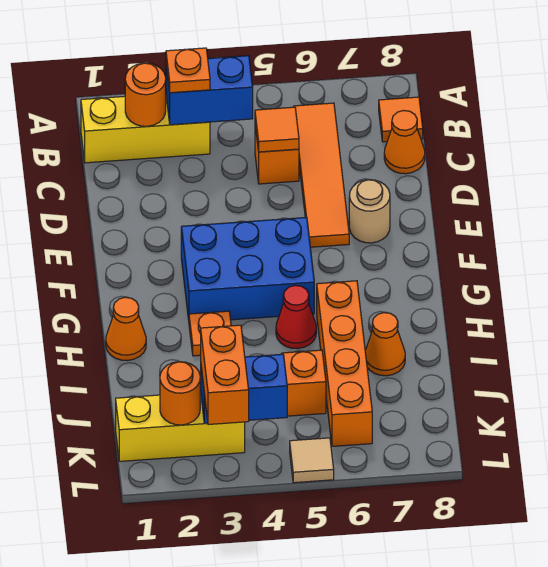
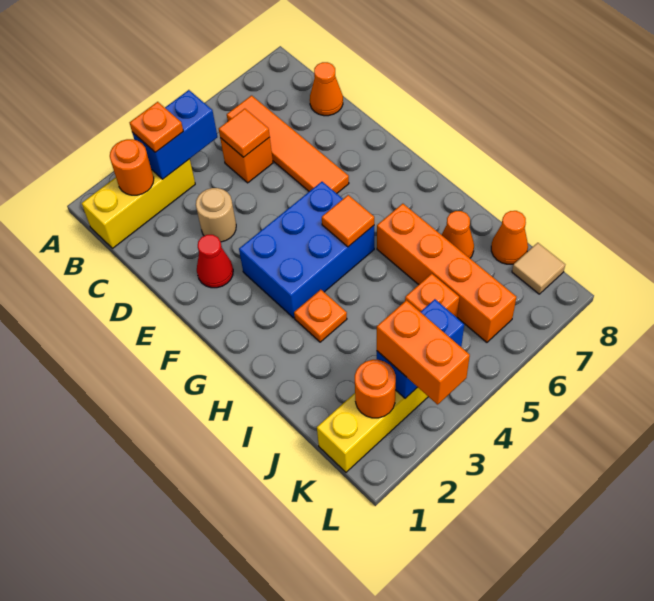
orange tile B8 level 1 -> orange tile G5 level 2
tan round brick E7 level 1 -> tan round brick D3 level 1
orange cone H1 level 1 -> orange cone J8 level 1
red cone H5 level 1 -> red cone E2 level 1
tan tile L5 level 1 -> tan tile K8 level 1

